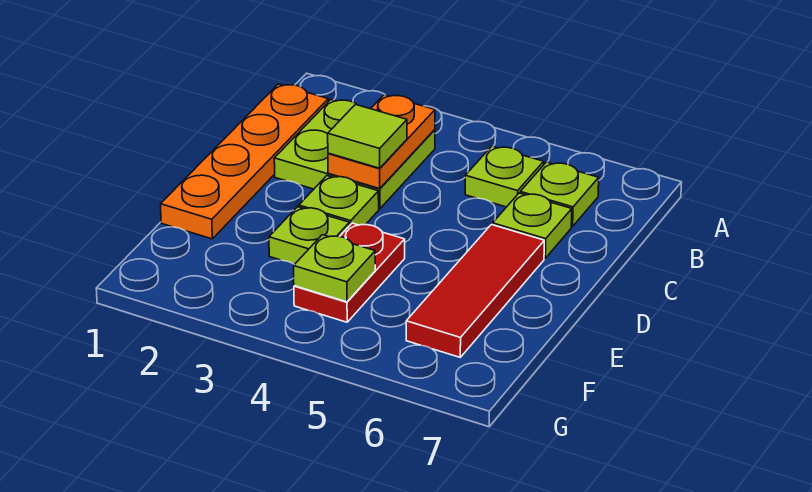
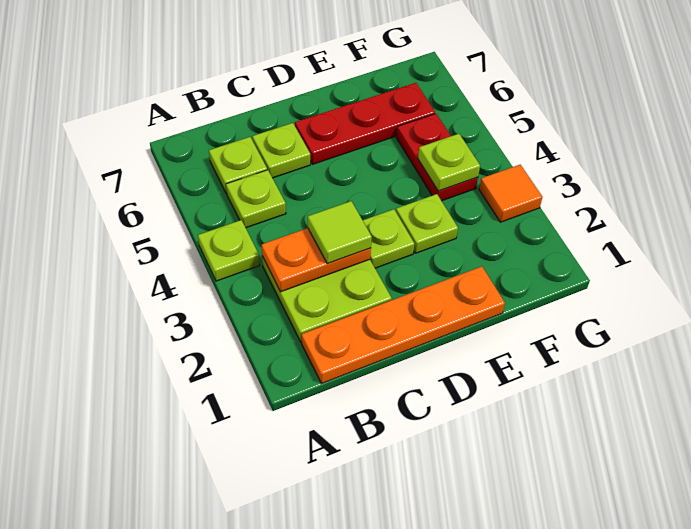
none -> lime plate A4 level 1
red tile D6:F6 level 1 -> red plate D6:F6 level 1
red plate E4:F4 level 1 -> red plate F4:F5 level 1
none -> orange tile G3 level 1

